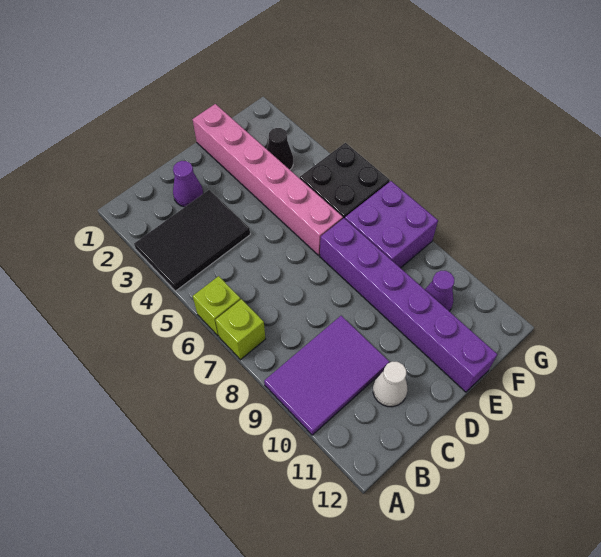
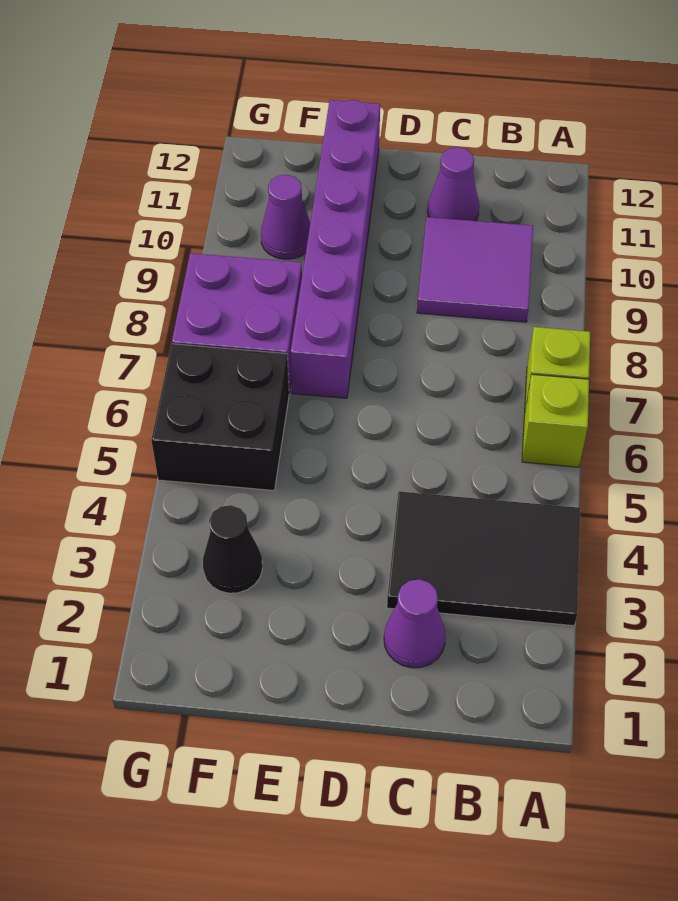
purple tile A9:C10 level 1 -> purple tile B9:C10 level 1
white cone C11 level 1 -> purple cone C11 level 1
pink brick E1:E6 level 1 -> none

